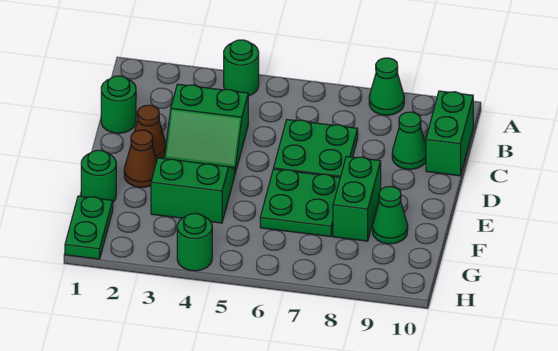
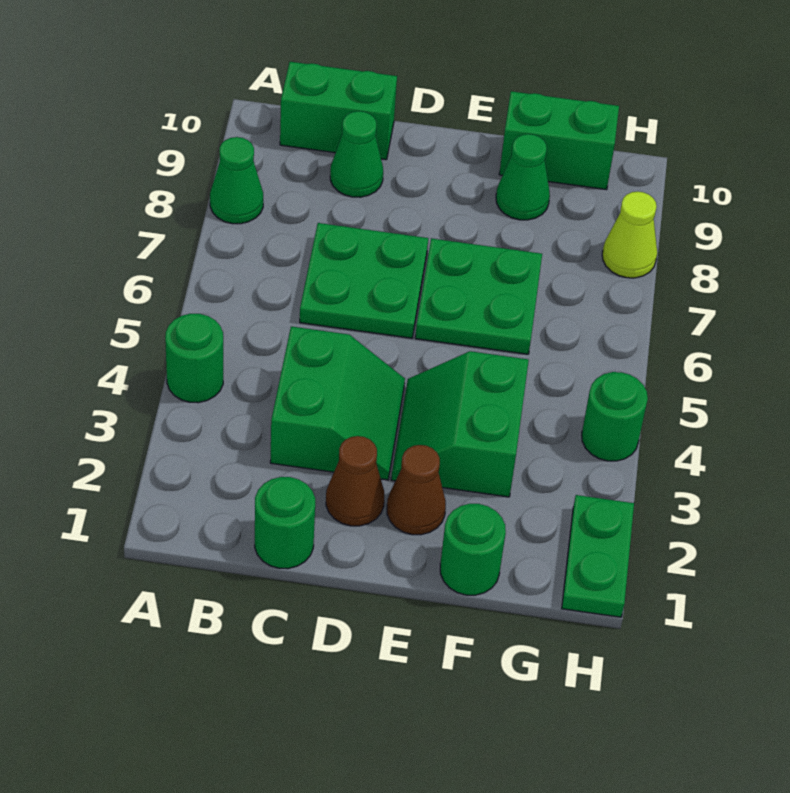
green brick E8:F8 level 1 -> green brick F10:G10 level 1
green plate G1:H1 level 1 -> green plate H1:H2 level 1
none -> lime cone H8 level 1

